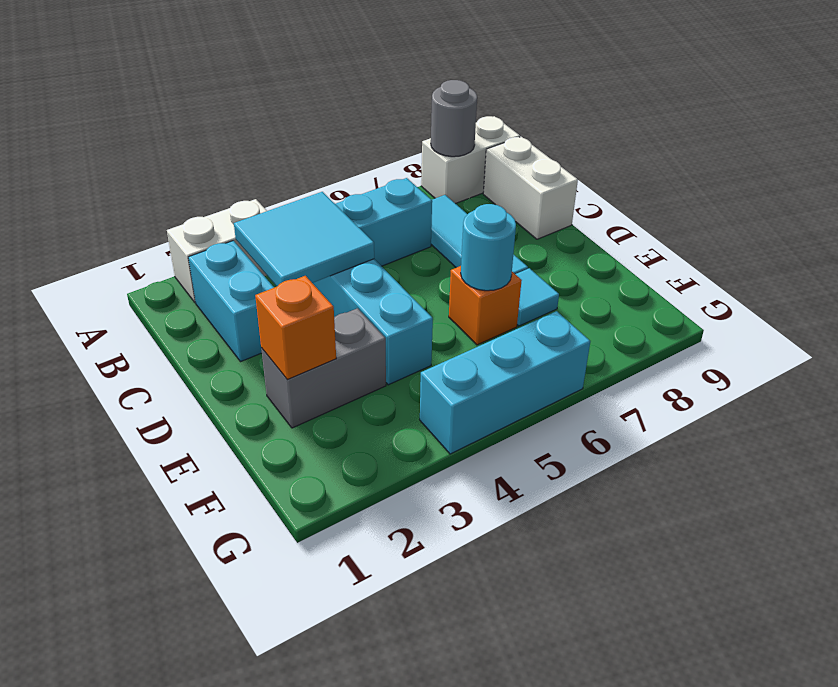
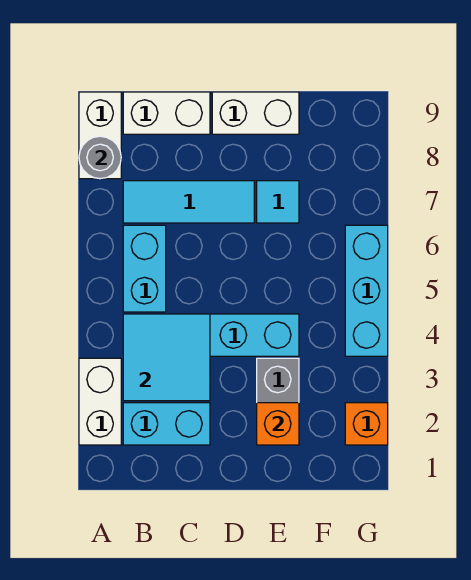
none -> white brick D9:E9 level 1
orange brick E6 level 1 -> orange brick G2 level 1
cyan round brick E6 level 2 -> none

